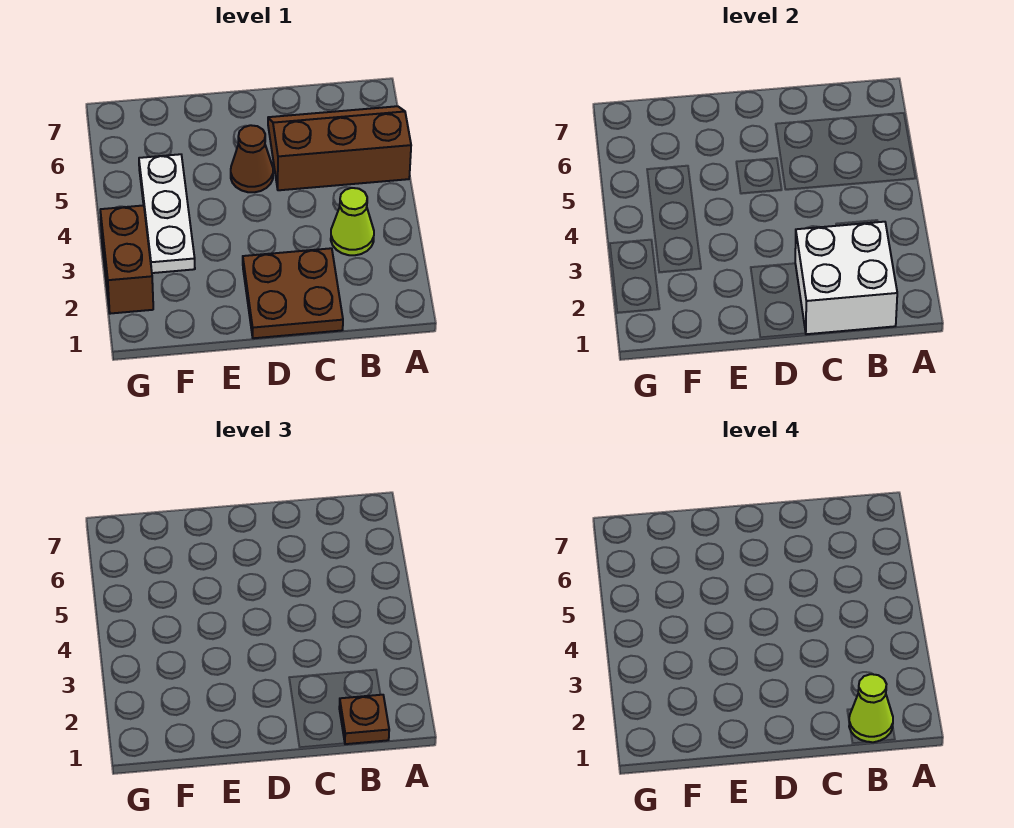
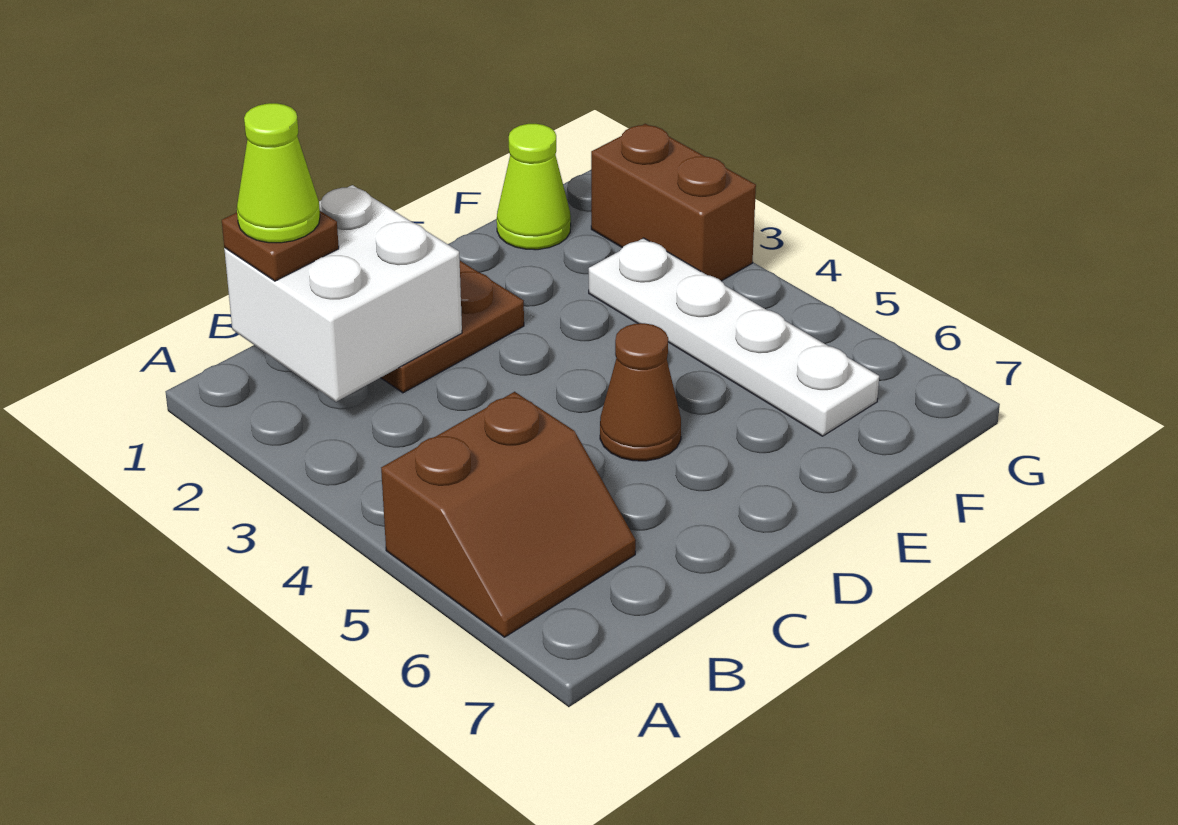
brown slope A5:C6 level 1 top 5 -> brown slope A5:B6 level 1 top 5
lime cone B3 level 1 -> lime cone F1 level 1
white plate F3:F5 level 1 -> white plate F3:F6 level 1

